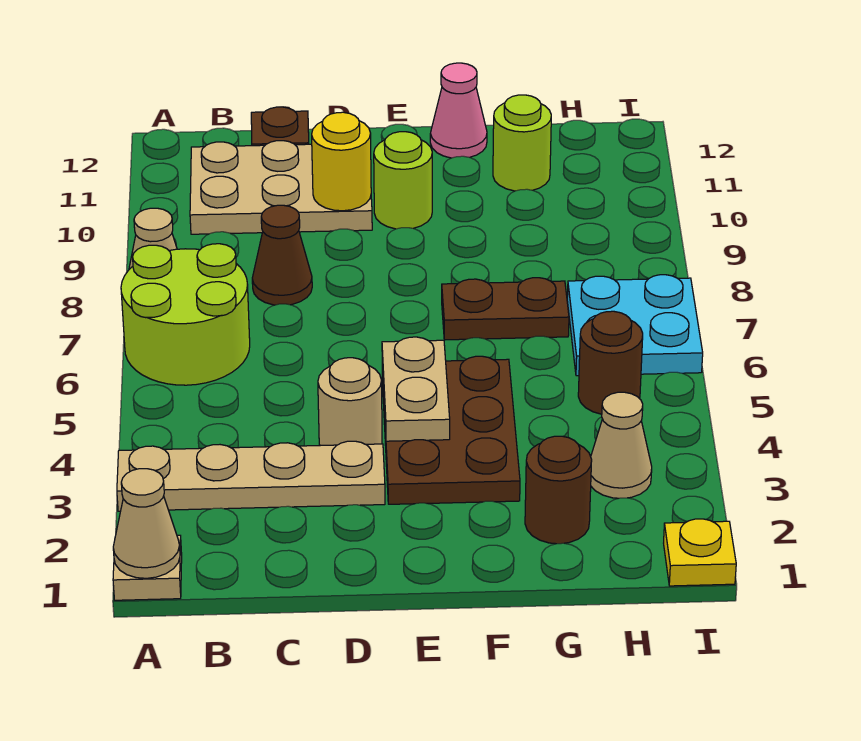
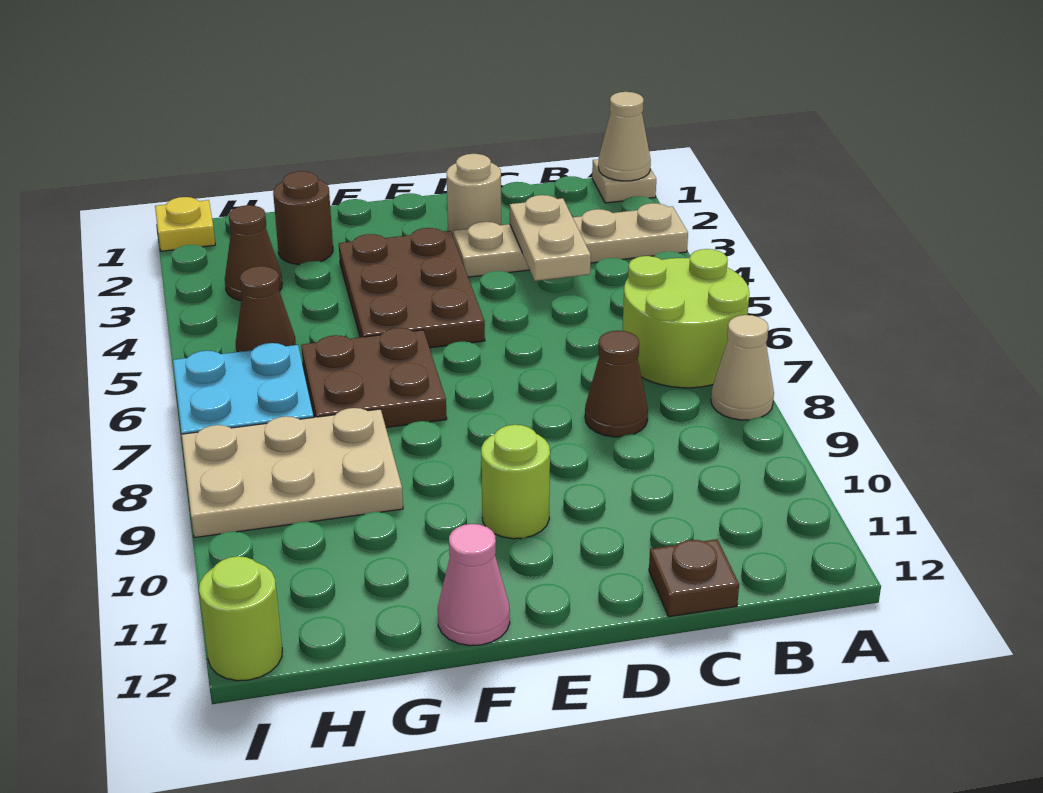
tan plate B10:D11 level 1 -> tan plate G8:I9 level 1
tan round brick D4 level 1 -> tan round brick D2 level 1
yellow round brick D10 level 2 -> none
tan plate E4:E5 level 2 -> tan plate C3:C4 level 2
brown plate F7:G7 level 1 -> brown plate F6:G7 level 1
lime round brick G11 level 1 -> lime round brick I12 level 1
tan cone H3 level 1 -> brown cone H3 level 1
brown round brick H5 level 1 -> brown cone H5 level 1

